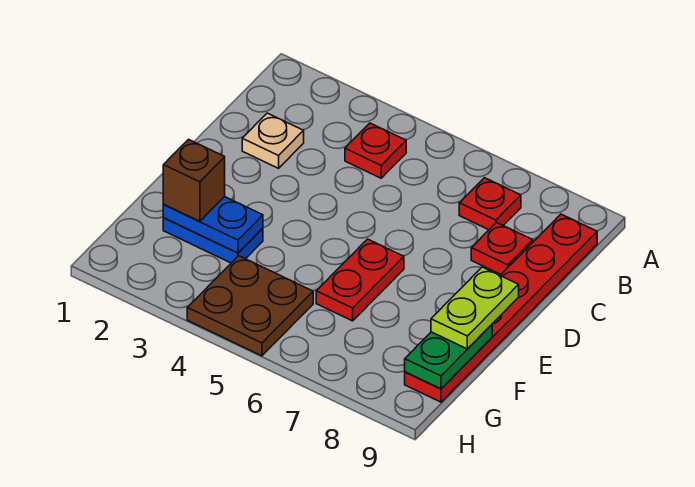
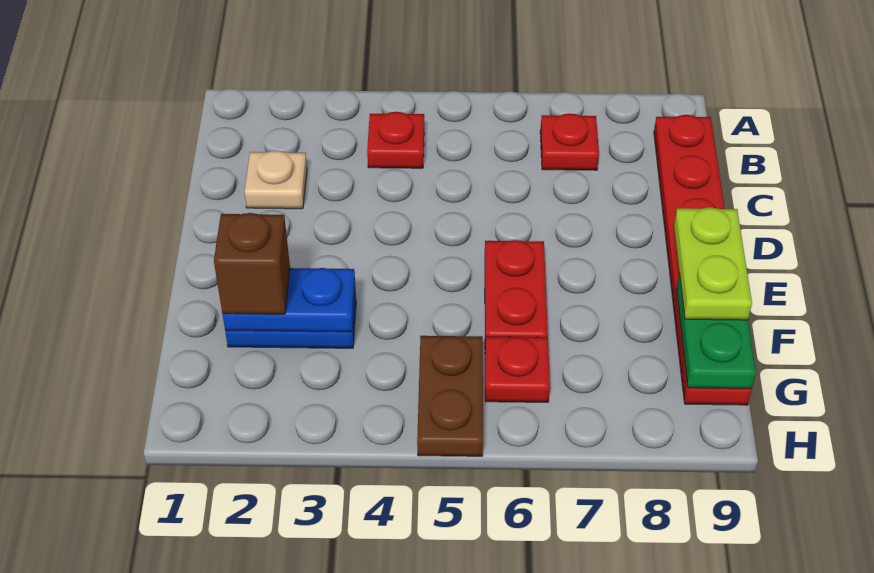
red plate C8 level 1 -> red plate G6 level 1
brown plate G4:H5 level 1 -> brown plate G5:H5 level 1

